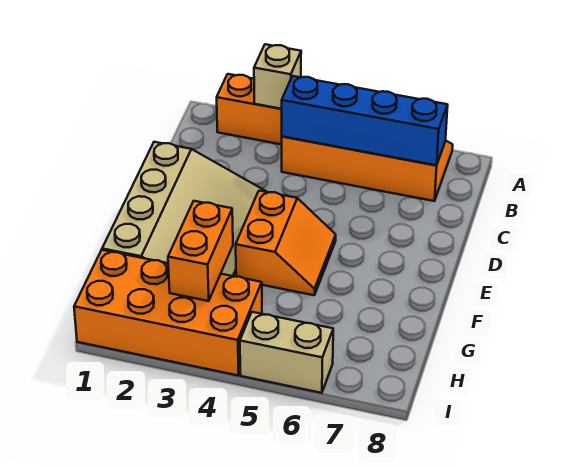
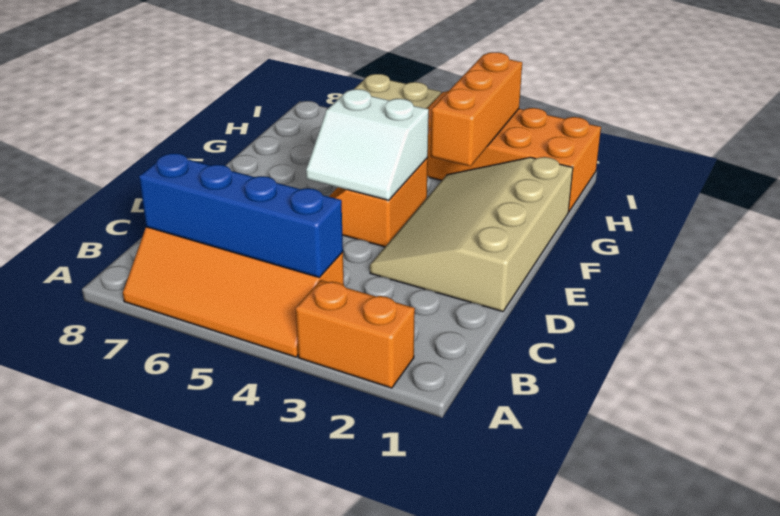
tan brick A3 level 2 -> none
none -> white slope E4:F5 level 2 top F
orange brick G3:H3 level 2 -> orange brick G3:I3 level 2

